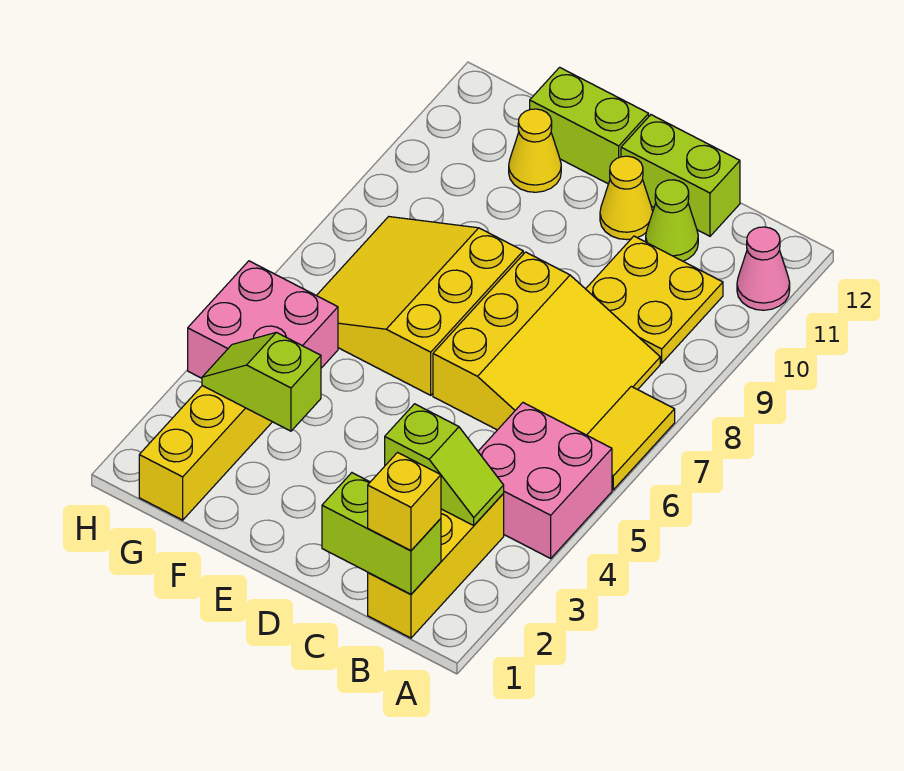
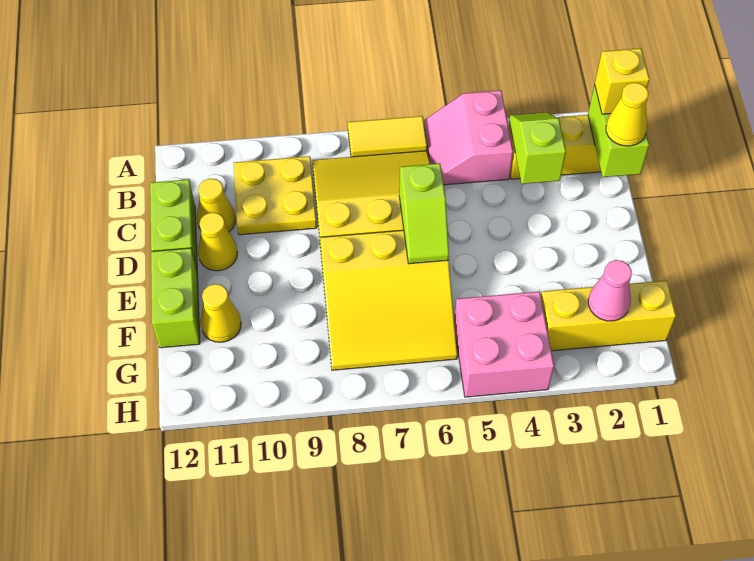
pink brick A4:B5 level 1 -> pink slope A4:B5 level 1 top 4
pink cone A11 level 1 -> pink cone G2 level 2
none -> yellow cone C1 level 3
lime cone C11 level 1 -> yellow cone C11 level 1
lime slope F3:G3 level 2 top F -> lime slope D6:E6 level 2 top D

